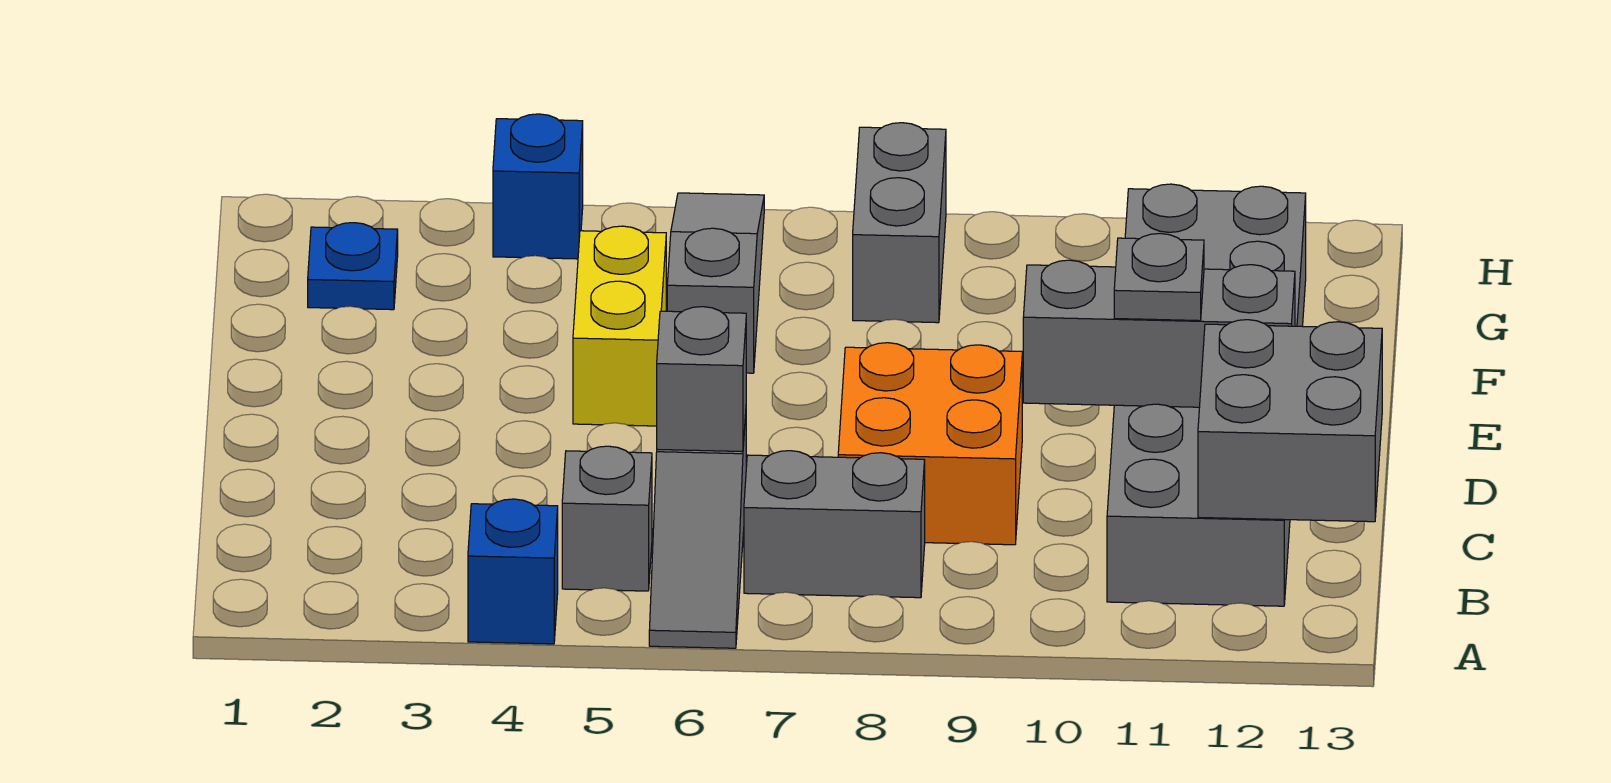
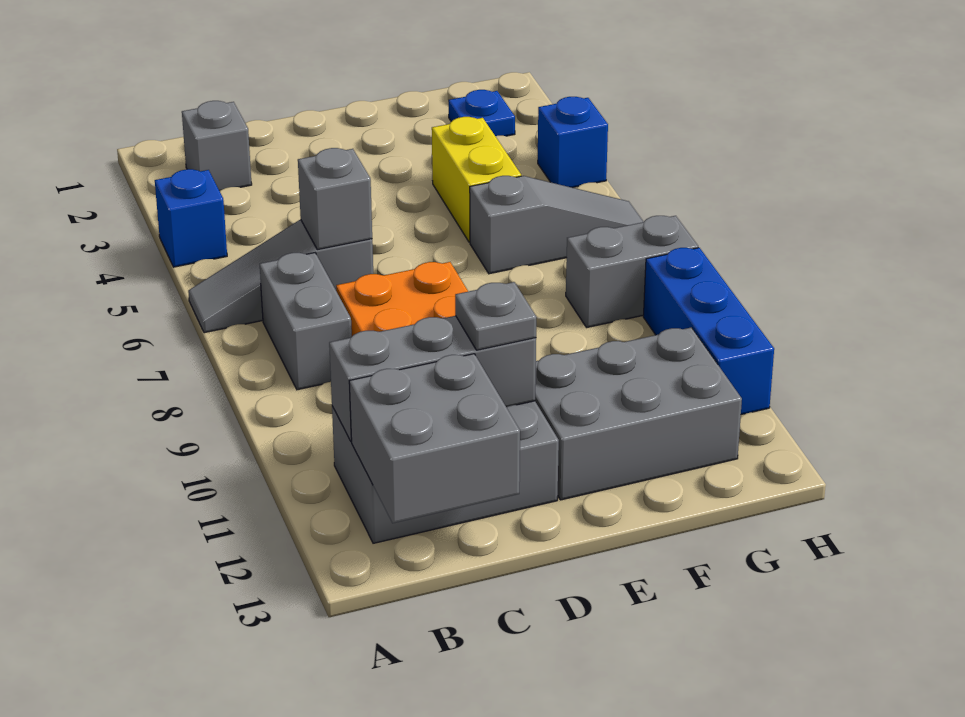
grey brick B5 level 1 -> grey brick B2 level 1
grey brick D10:D12 level 2 -> grey brick B11:D11 level 2
yellow brick E5:F5 level 1 -> yellow brick F4:F5 level 1
none -> blue brick H9:H11 level 1

